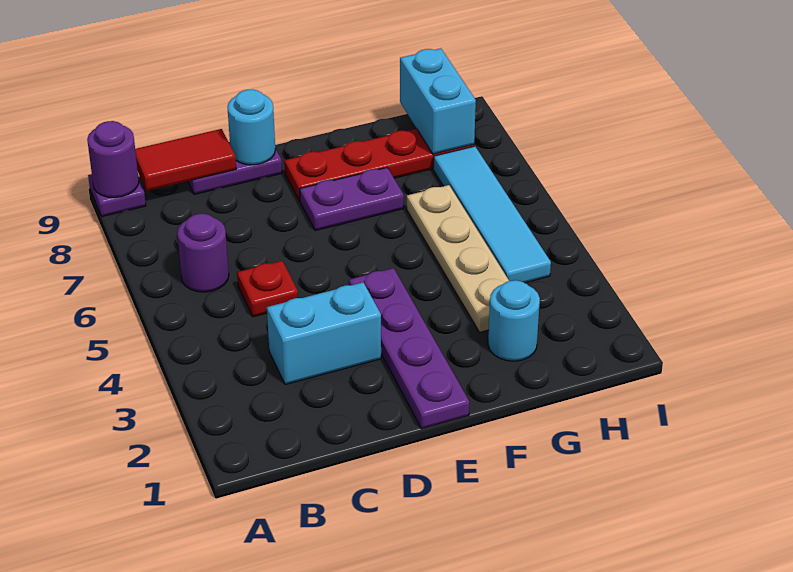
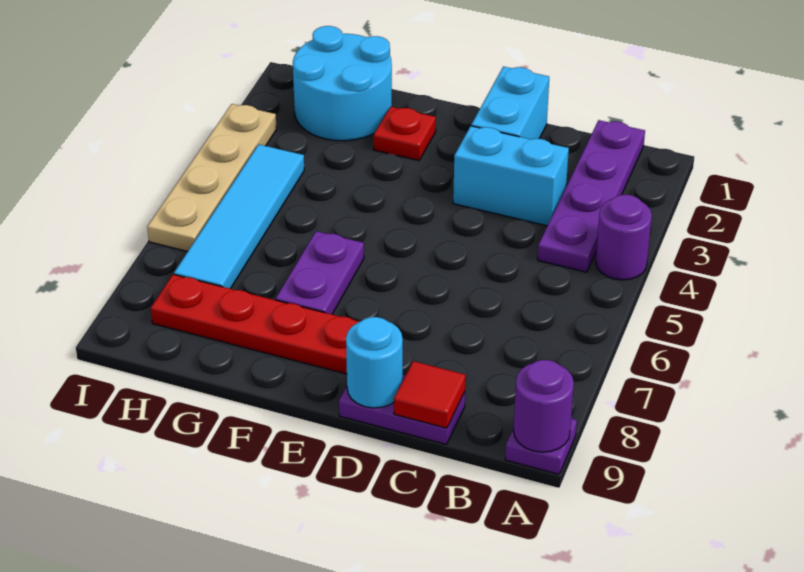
purple round brick B6 level 1 -> purple round brick A4 level 1
red tile B9:C9 level 2 -> red tile C9 level 2
red plate C5 level 1 -> red plate F2 level 1
purple plate E1:E4 level 1 -> purple plate B1:B4 level 1
purple plate E7:F7 level 1 -> purple plate F6:F7 level 1
cyan round brick G2 level 1 -> cyan round brick G1:H2 level 1
tan plate G3:G6 level 1 -> tan plate I3:I6 level 1
cyan brick H8:H9 level 2 -> cyan brick D1:D2 level 1

